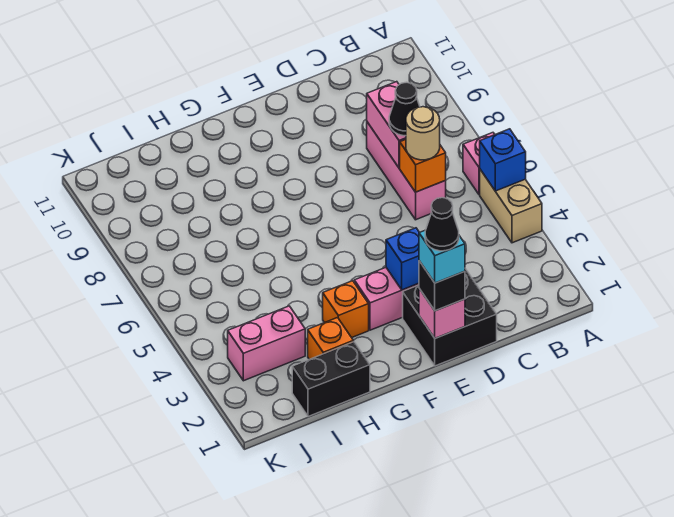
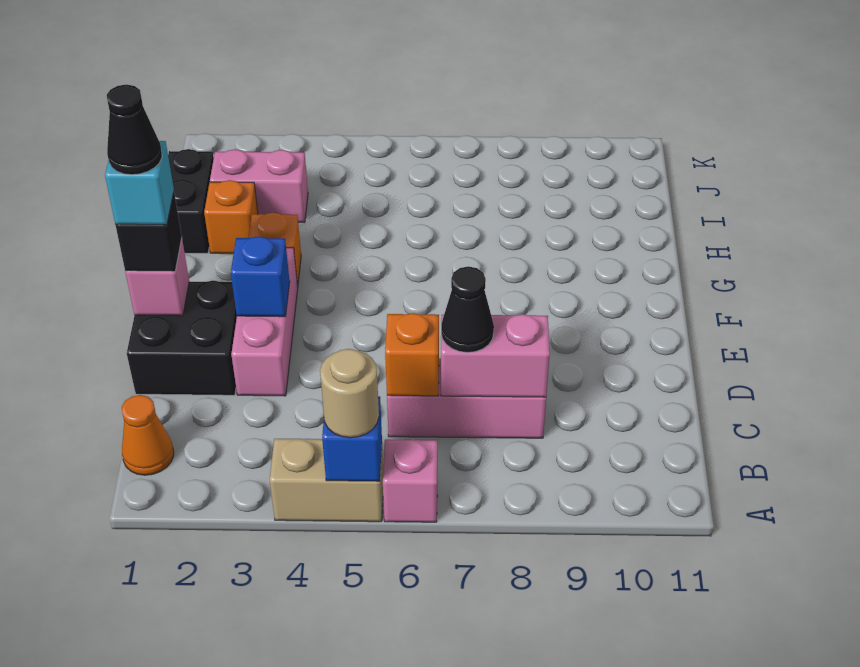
none -> orange cone B1 level 1
tan round brick C6 level 3 -> tan round brick A5 level 3
pink brick I3:J3 level 1 -> pink brick I2:I3 level 1

